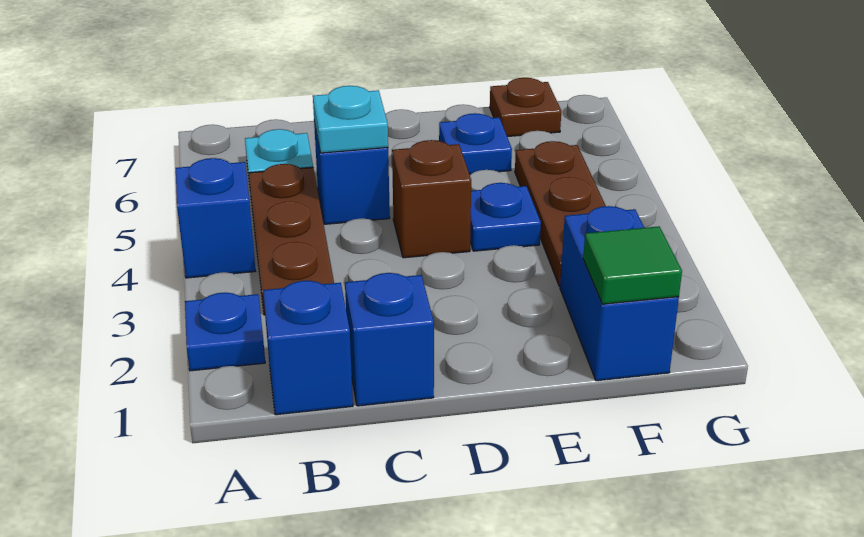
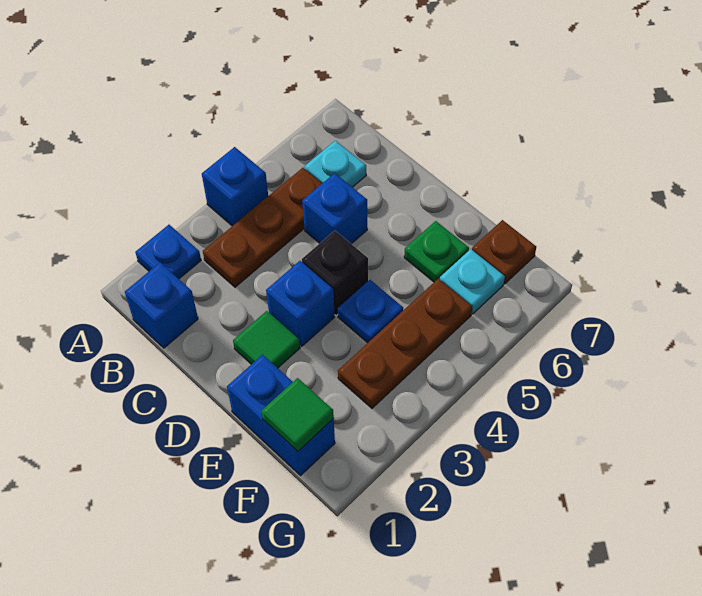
blue brick C1 level 1 -> blue brick D3 level 1
cyan plate C5 level 2 -> cyan plate F6 level 1
none -> green tile D2 level 1
brown brick D4 level 1 -> black brick D4 level 1
blue plate E6 level 1 -> green plate E6 level 1
blue brick F1:F2 level 1 -> blue brick E1:F1 level 1

